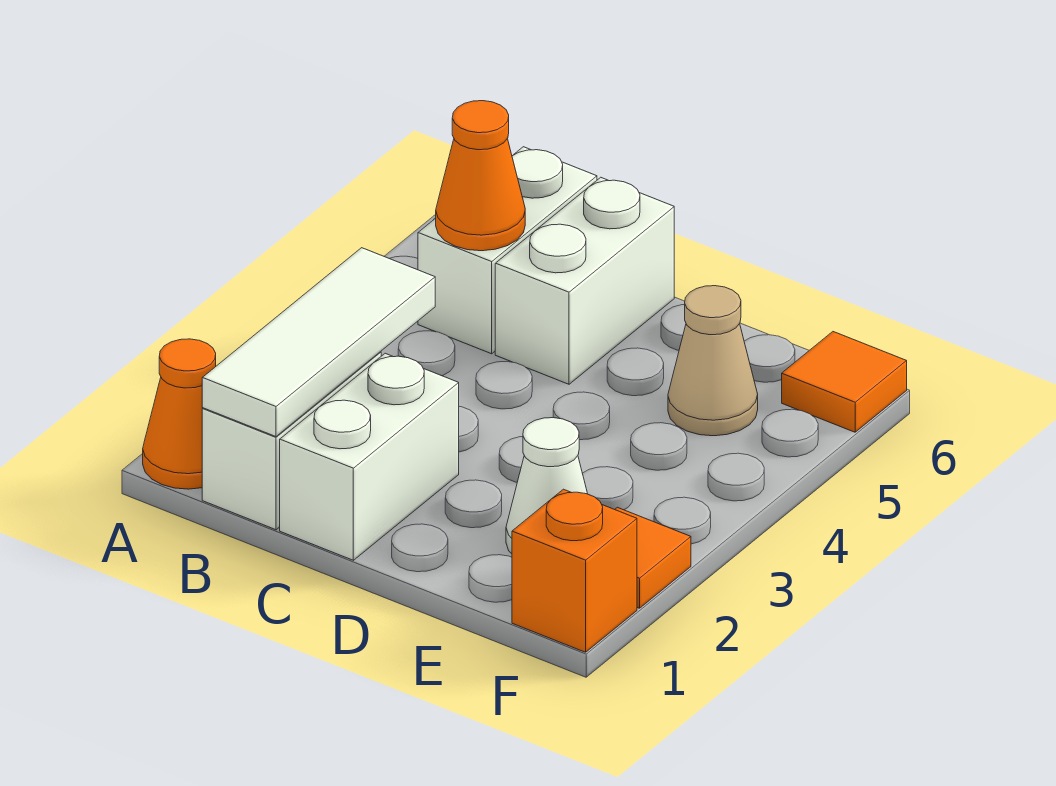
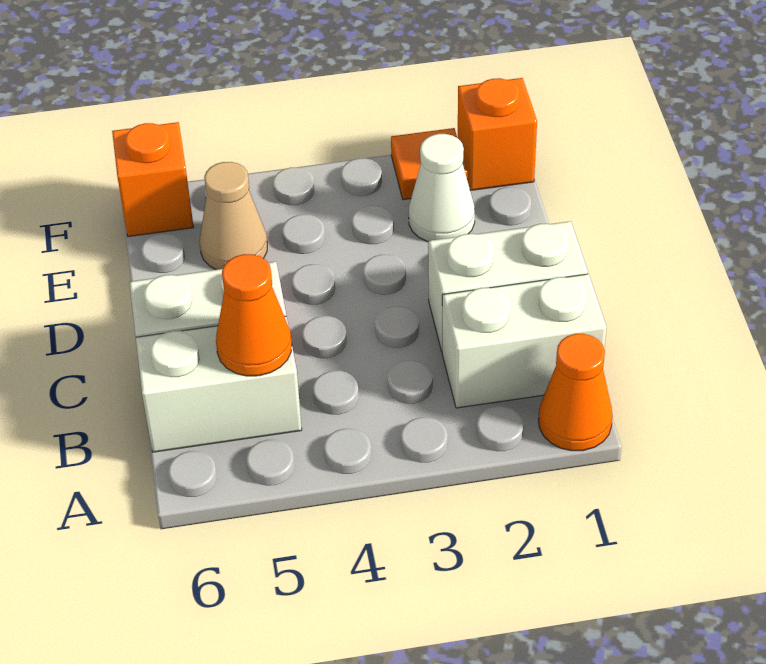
white tile B1:B3 level 2 -> none
orange tile F6 level 1 -> orange brick F6 level 1

